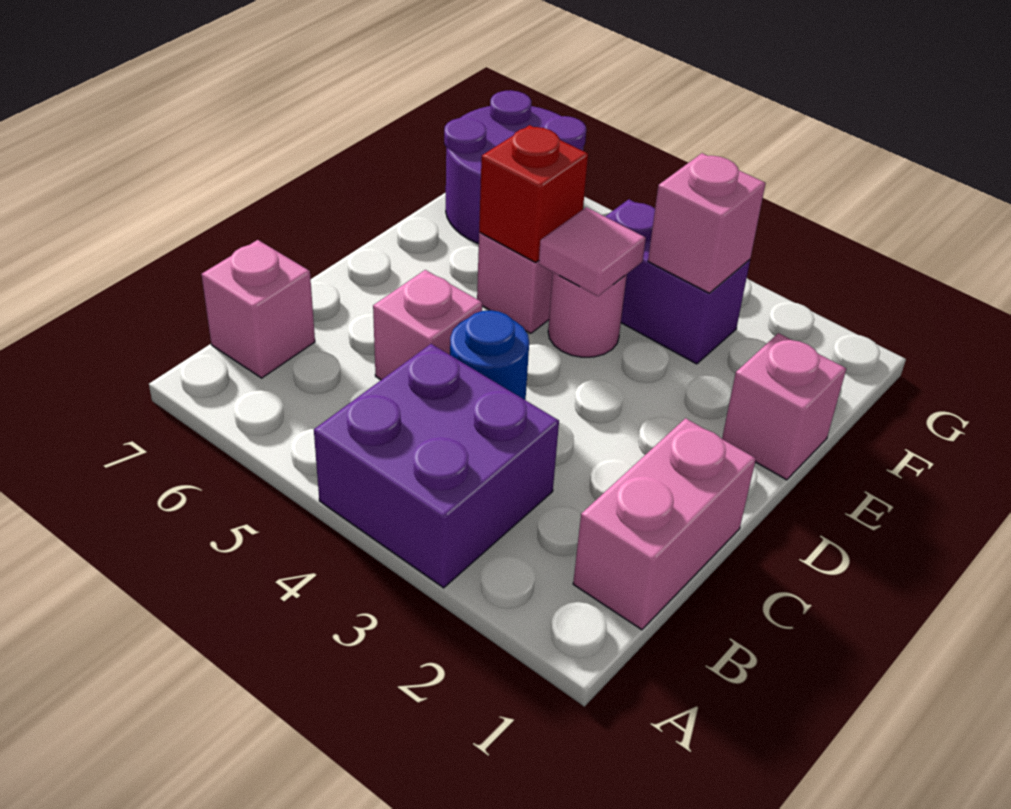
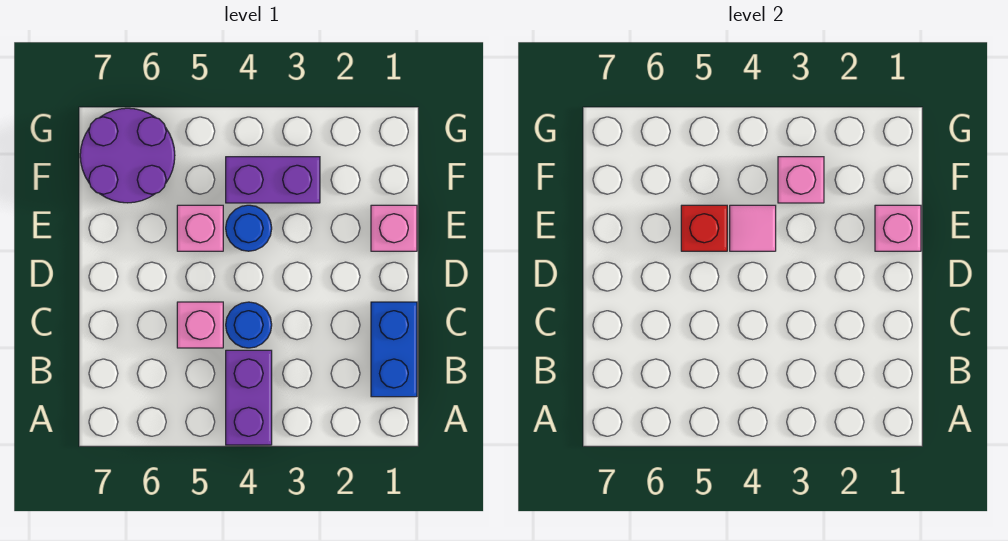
purple brick A3:B4 level 1 -> purple brick A4:B4 level 1
pink brick B1:C1 level 1 -> blue brick B1:C1 level 1
pink brick B7 level 1 -> pink brick E1 level 2
pink round brick E4 level 1 -> blue round brick E4 level 1

